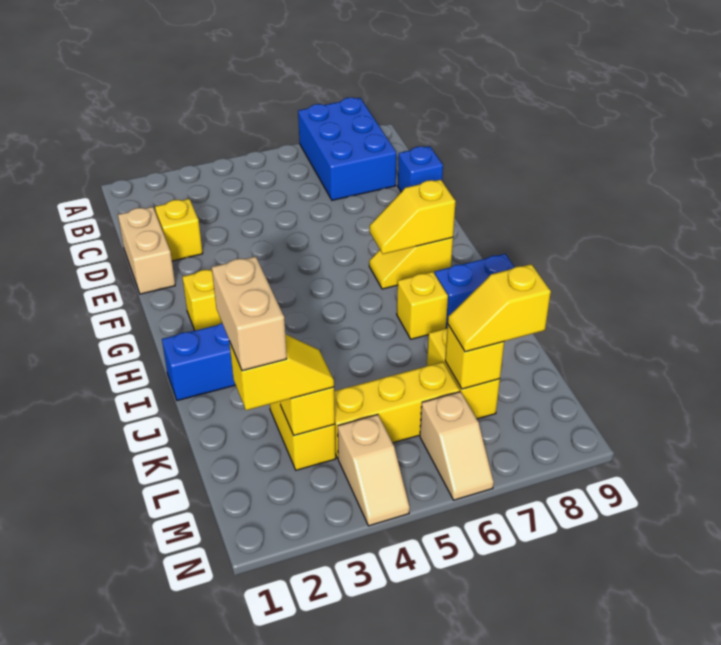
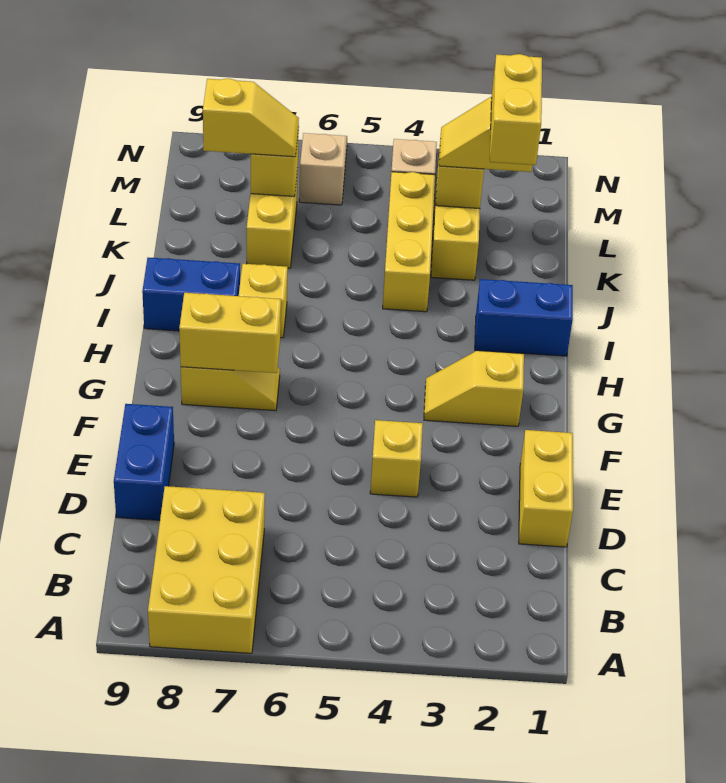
blue brick A7:C8 level 1 -> yellow brick A7:C8 level 1
tan brick D1:E1 level 1 -> yellow brick D1:E1 level 1
yellow brick D2 level 1 -> yellow brick E4 level 1
blue brick D9 level 1 -> blue brick D9:E9 level 1
yellow slope G7:G8 level 2 top 8 -> yellow brick G7:G8 level 2
tan brick K2:L2 level 4 -> yellow brick K2:L2 level 4
yellow brick L4:L6 level 1 -> yellow brick J4:L4 level 1

